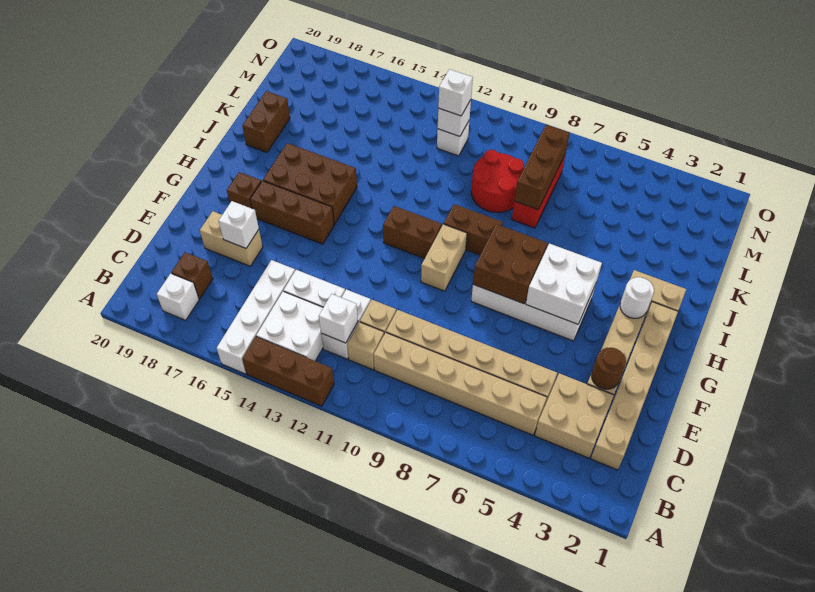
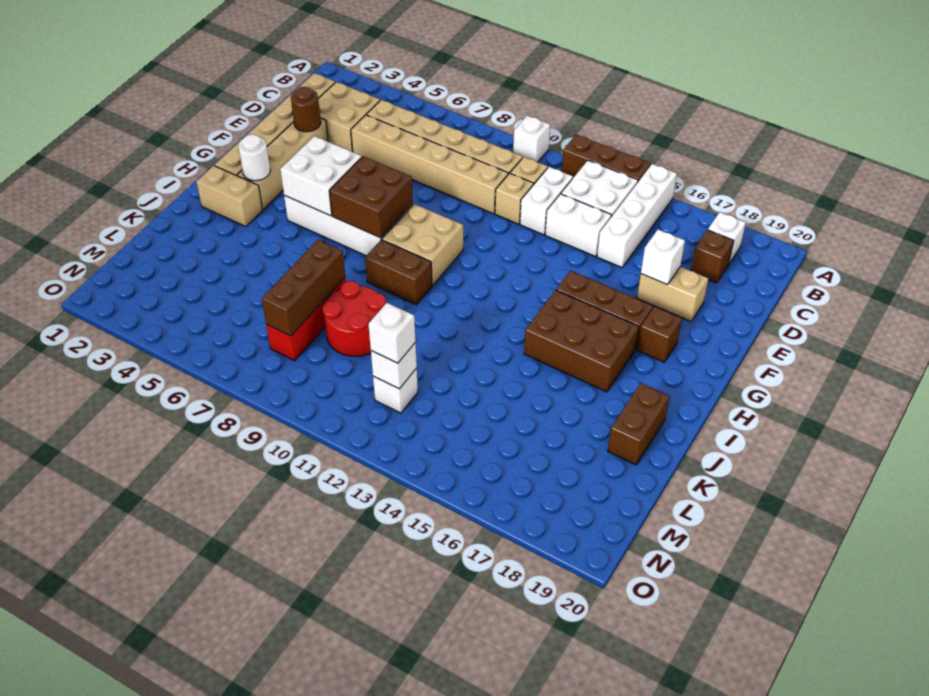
white brick C12 level 2 -> white brick A10 level 1
tan brick G10:H10 level 1 -> tan brick G9:H10 level 1
brown brick H11:H12 level 1 -> none

